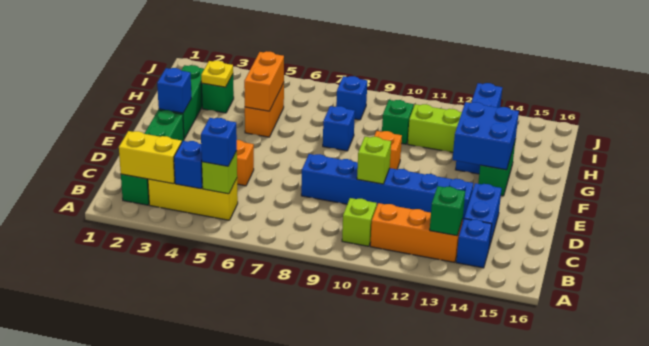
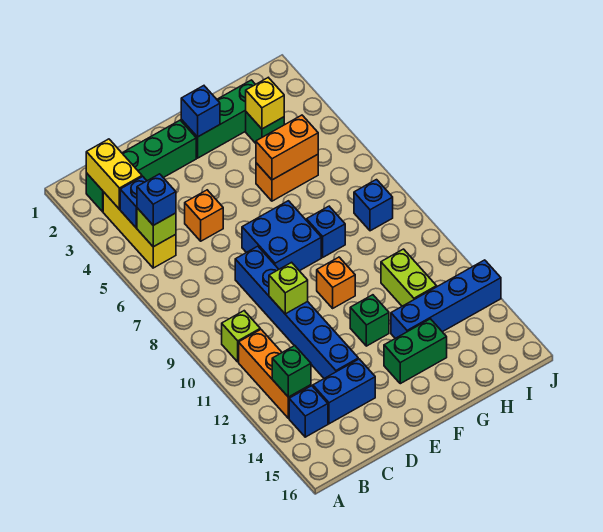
blue brick F13:G14 level 2 -> blue brick E7:F8 level 1
yellow plate H3 level 2 -> yellow brick H3 level 2
green brick H10 level 1 -> green brick F12 level 1

